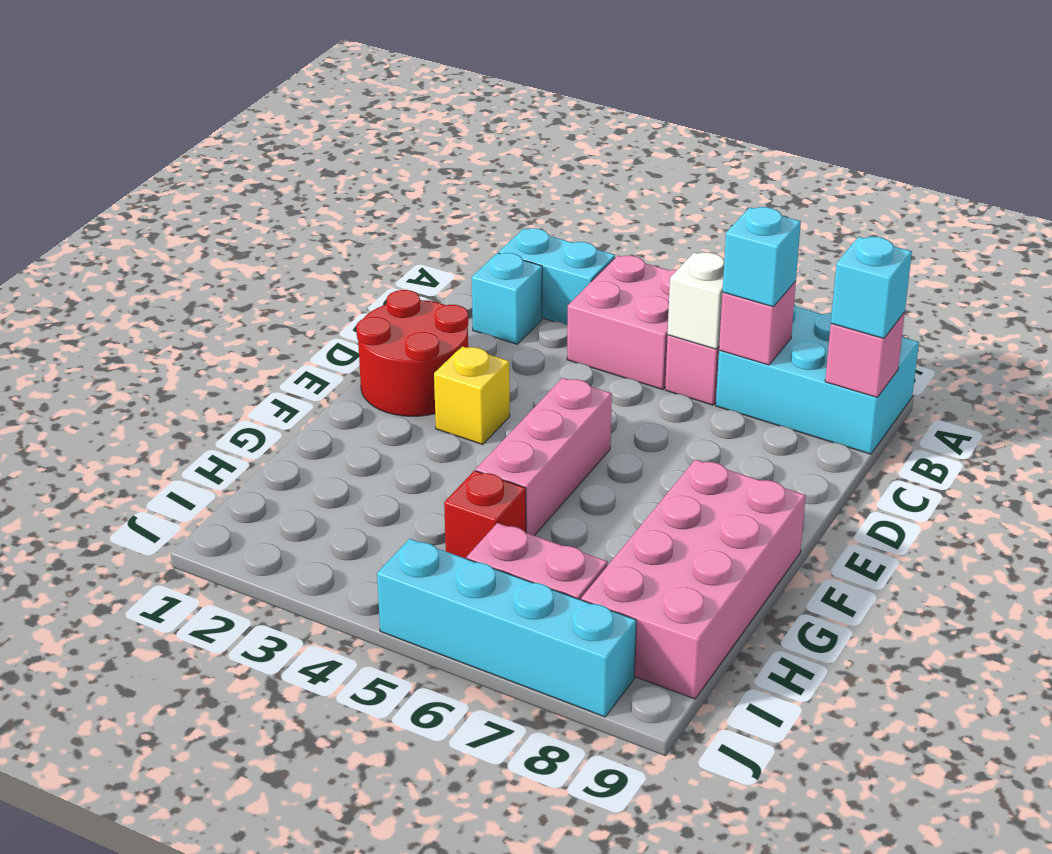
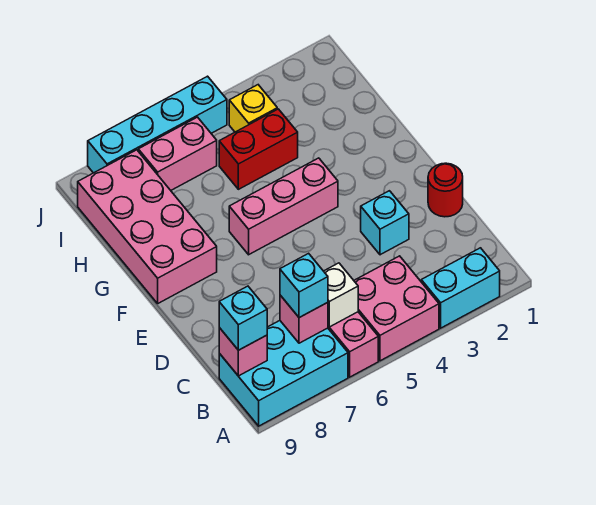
cyan brick B2 level 1 -> cyan brick D3 level 1
red round brick D1:E2 level 1 -> red round brick D1 level 1
yellow brick E3 level 1 -> yellow brick I4 level 1
pink brick E5:G5 level 1 -> pink brick F4:F6 level 1
red brick H5 level 1 -> red brick H4:H5 level 1

